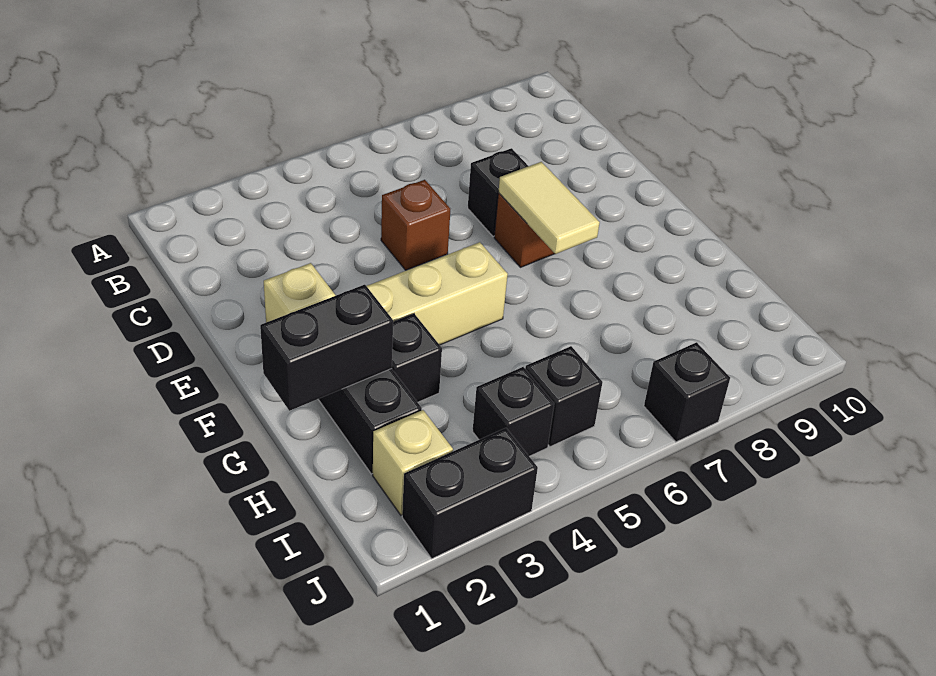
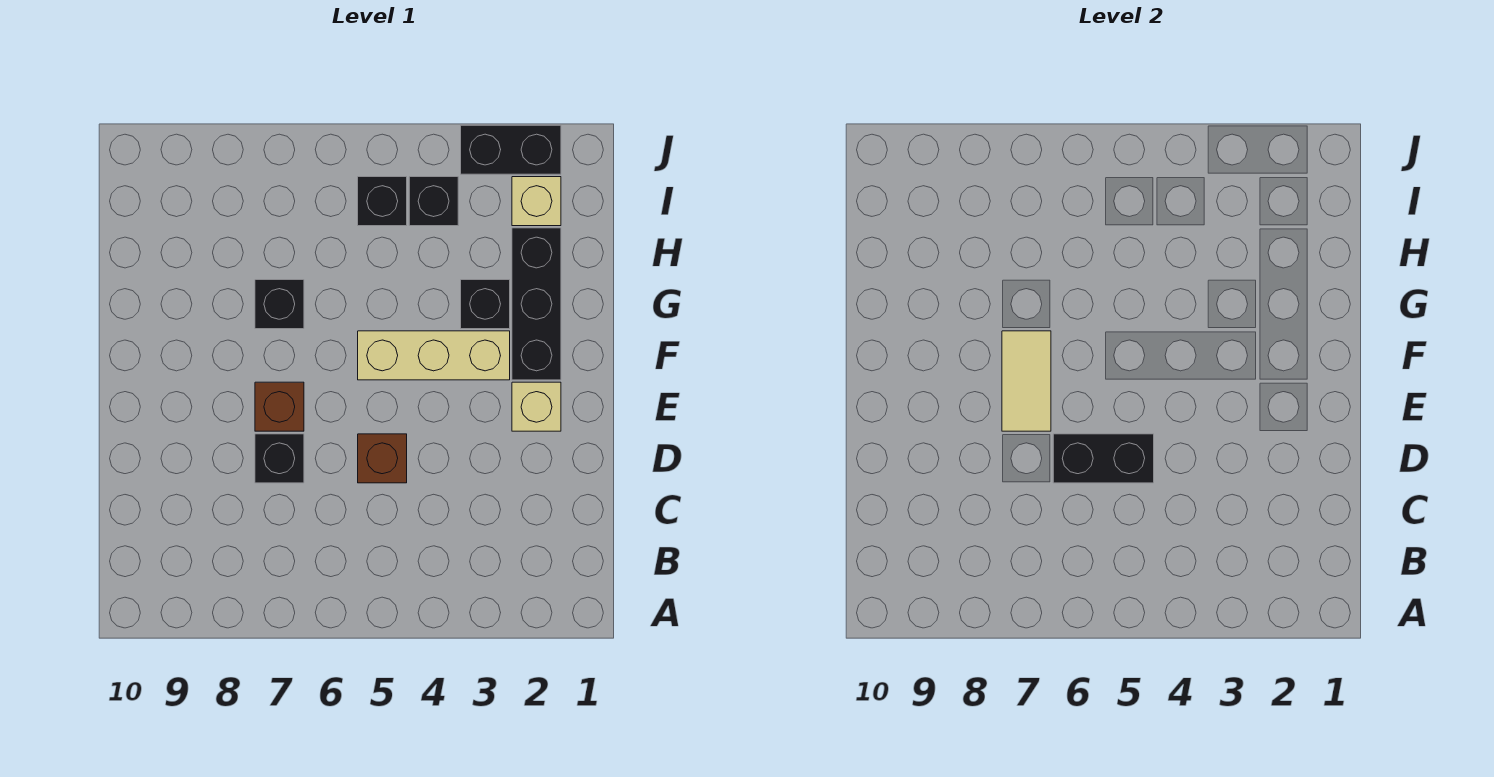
black brick G1:G2 level 2 -> black brick D5:D6 level 2
black brick J7 level 1 -> black brick G7 level 1

